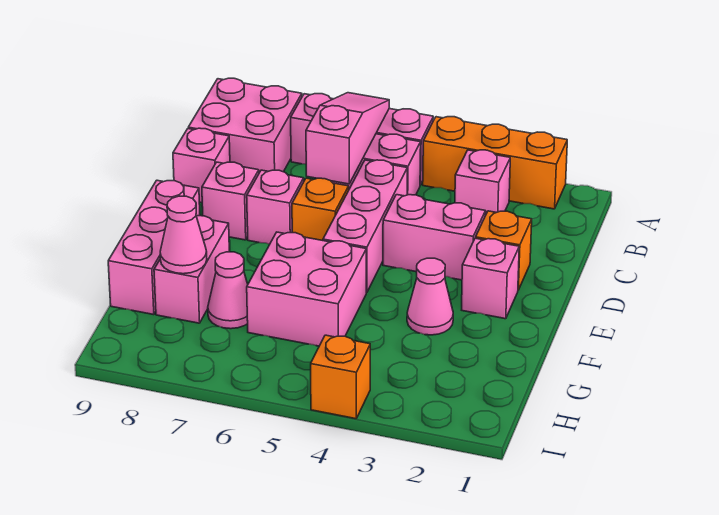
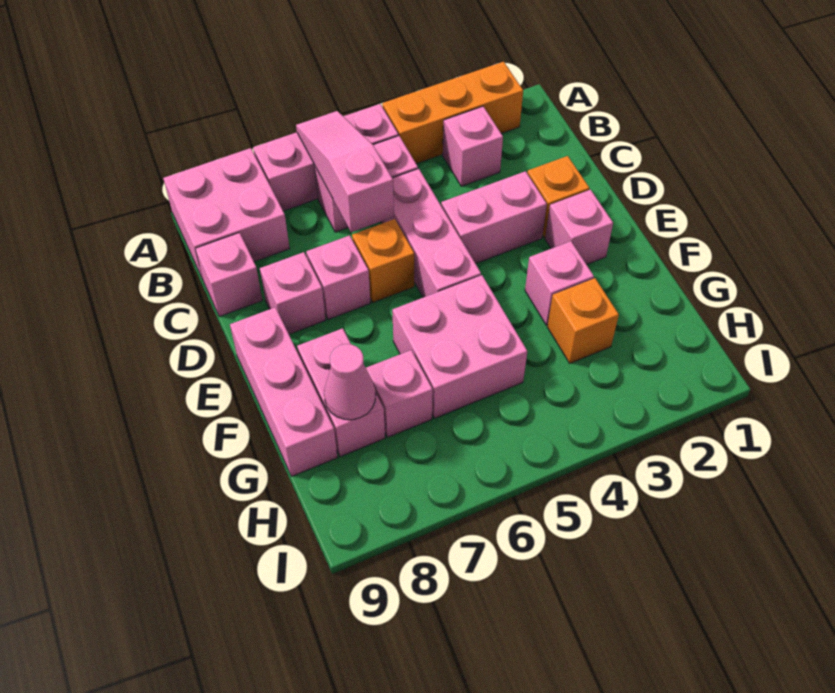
pink cone F3 level 1 -> pink brick F3 level 1
pink cone G7 level 1 -> pink brick G7 level 1
orange brick I4 level 1 -> orange brick G3 level 1

